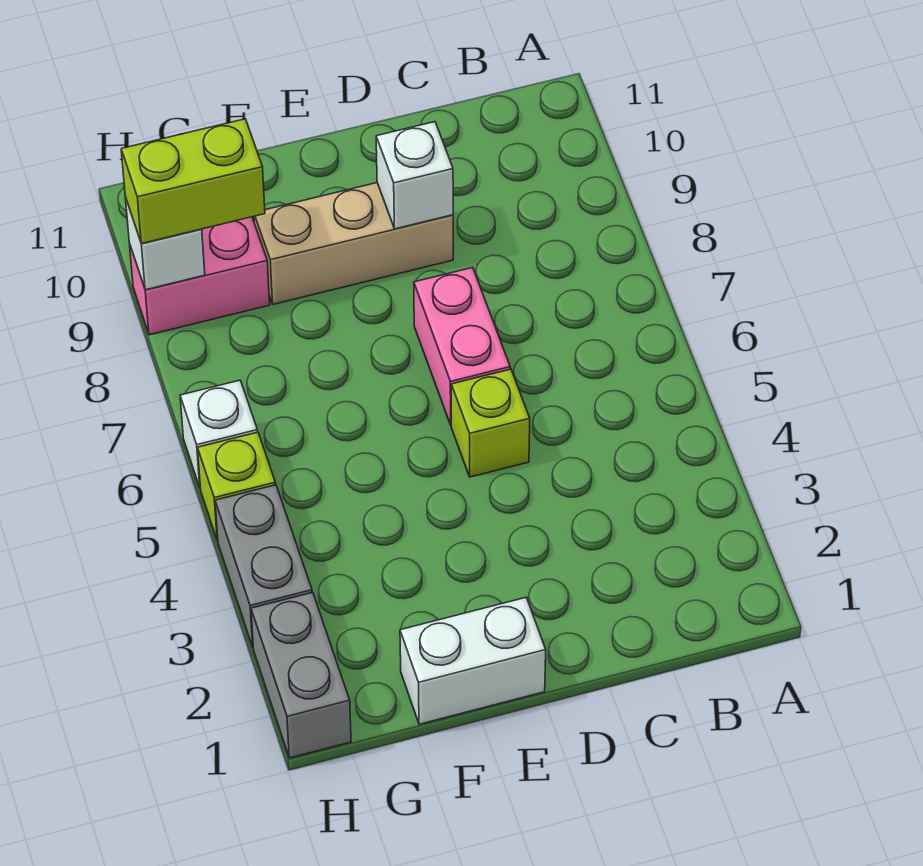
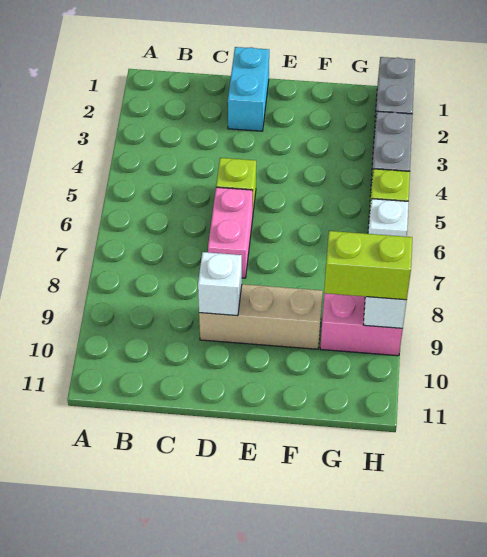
none -> cyan brick D1:D2 level 1
white brick E1:F1 level 1 -> none

